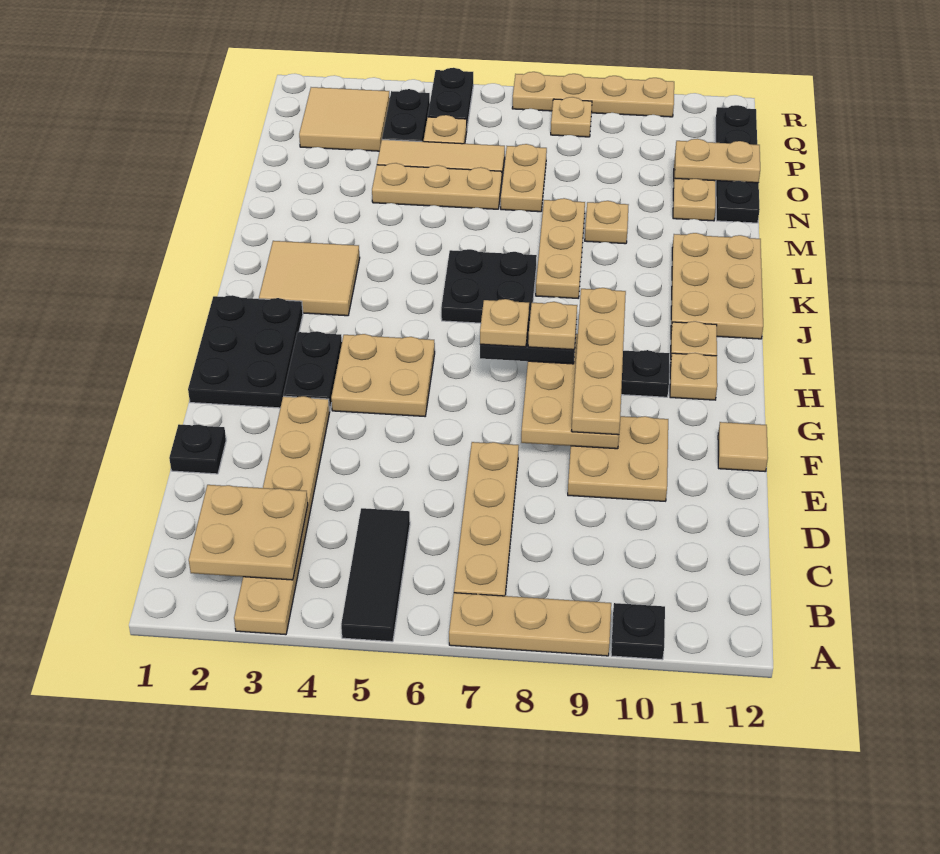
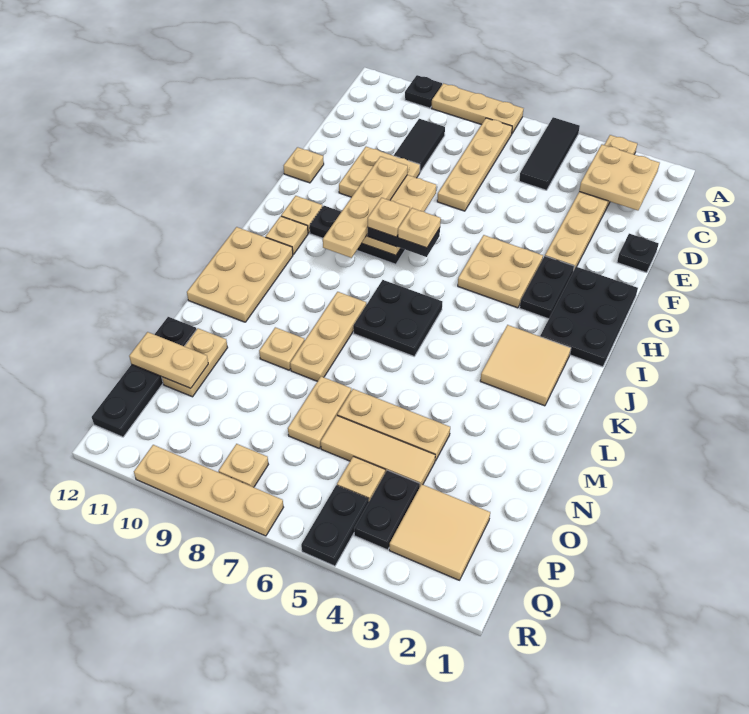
none -> black tile C9:D9 level 1
tan tile F12 level 1 -> tan plate F12 level 1

